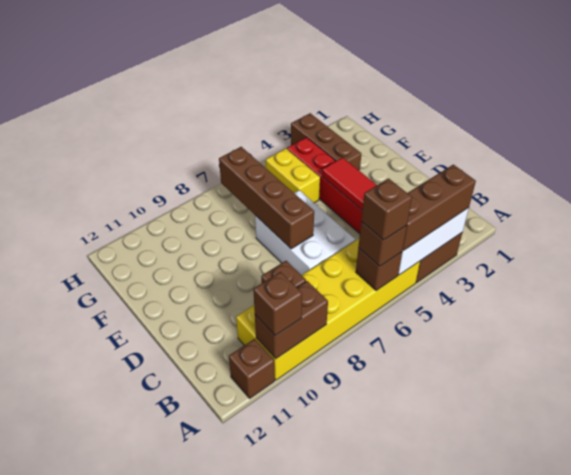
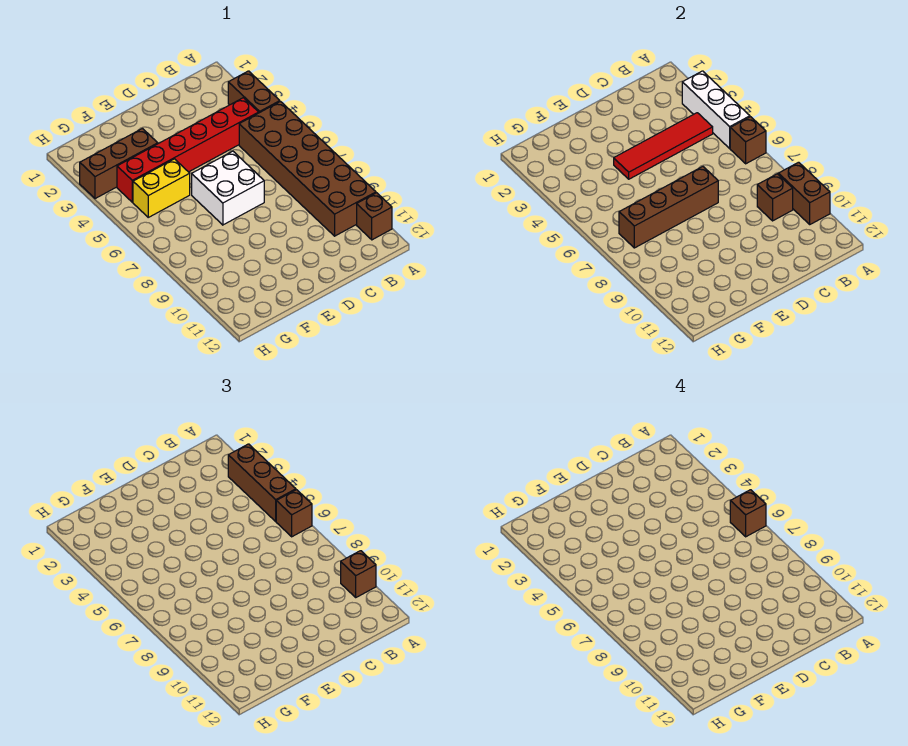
yellow brick A5:B10 level 1 -> brown brick A5:B10 level 1
white brick C6:E7 level 1 -> white brick D6:E7 level 1

